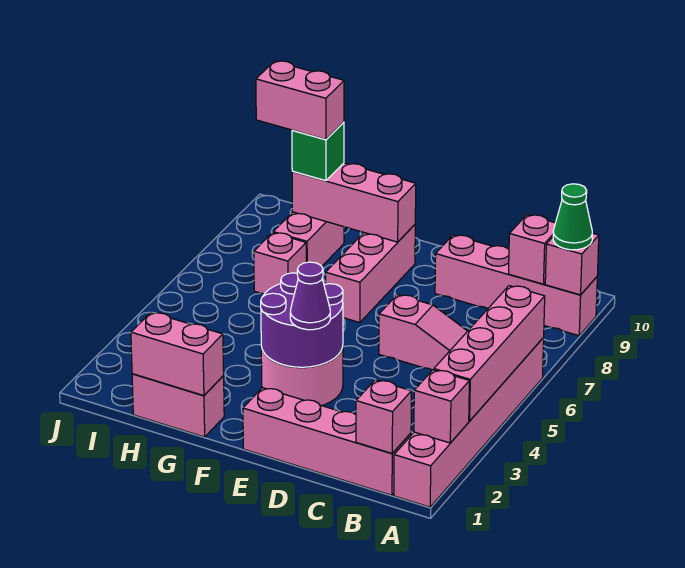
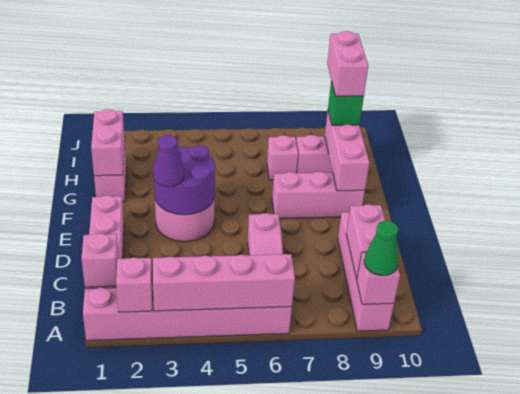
pink brick B9 level 2 -> pink brick B9:C9 level 2

